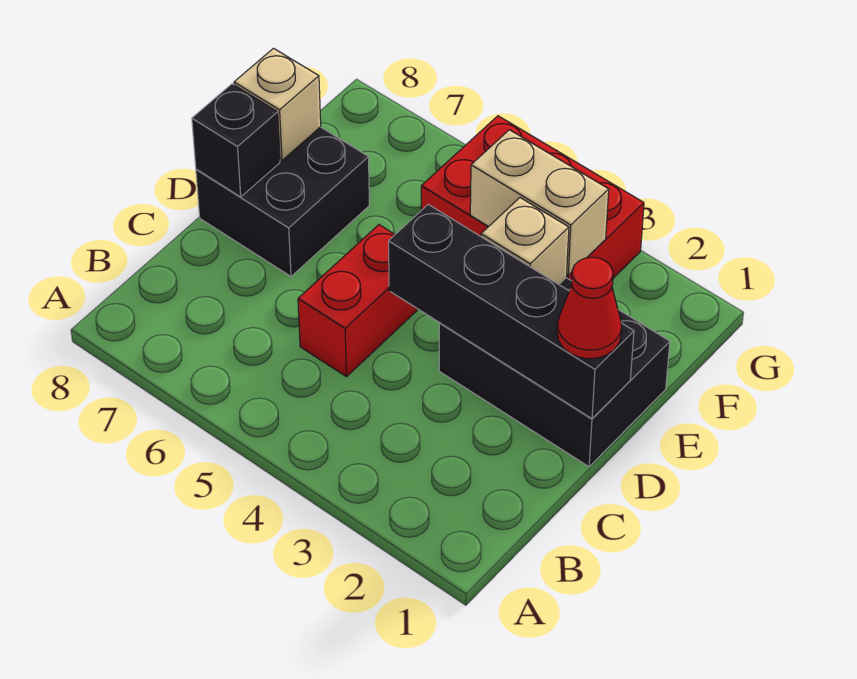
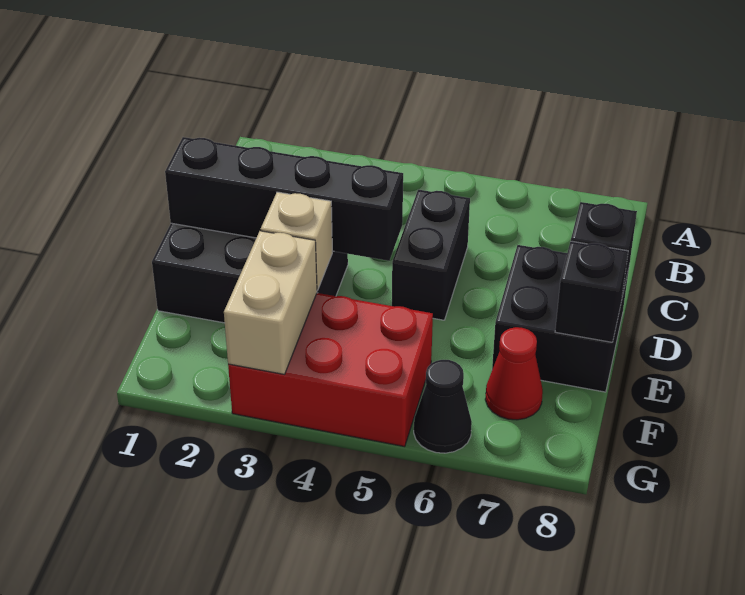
red brick C5:D5 level 1 -> black brick C5:D5 level 1
red cone D1 level 3 -> red cone F7 level 1
tan brick E8 level 2 -> black brick E8 level 2
tan brick F3:F4 level 2 -> tan brick F3:G3 level 2
none -> black cone G6 level 1

